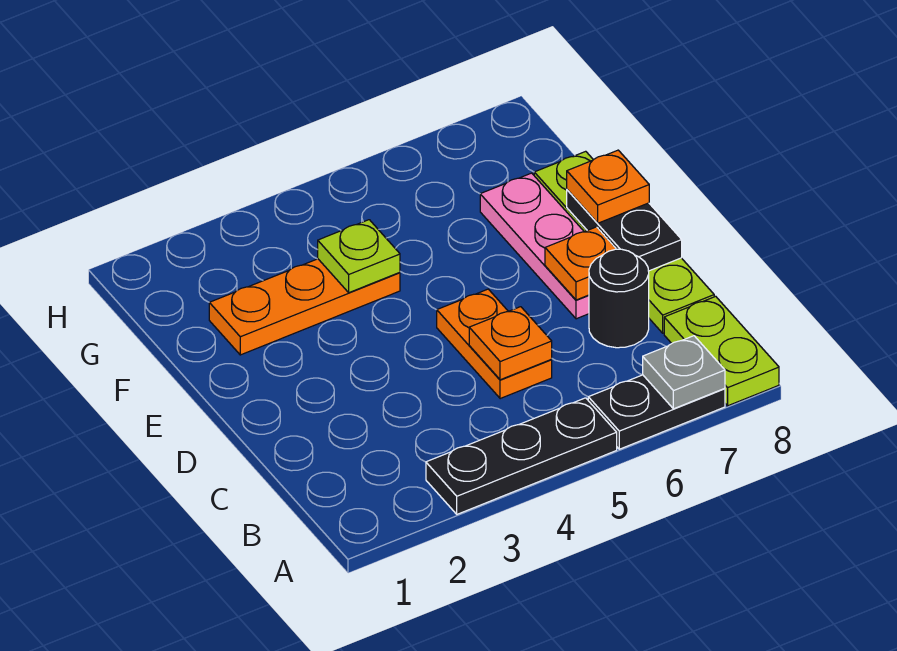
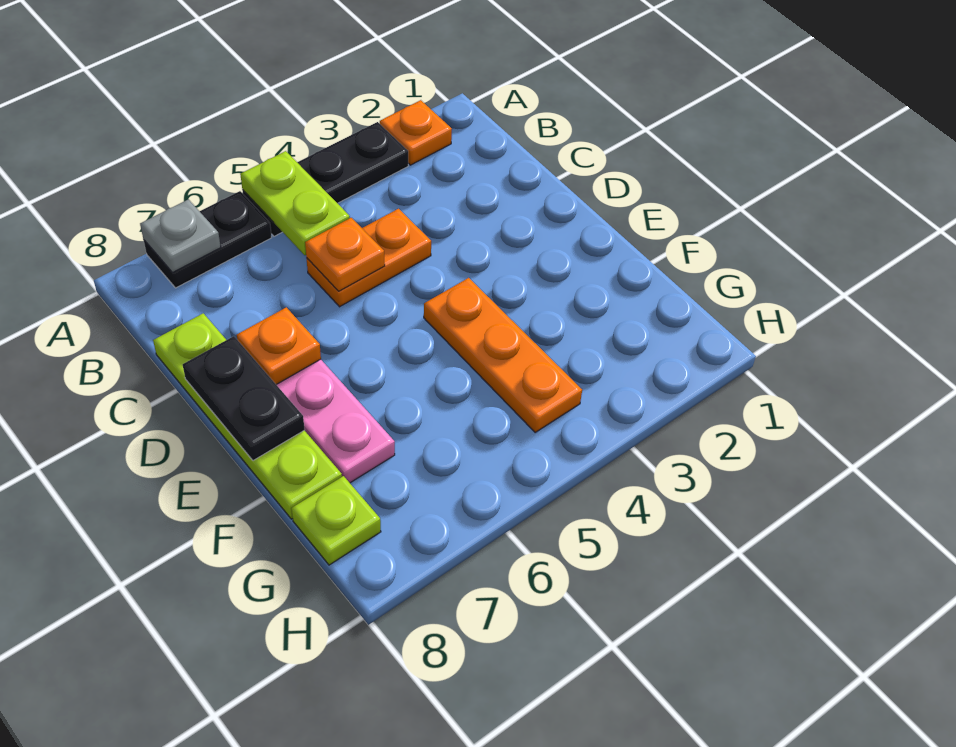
lime plate A8:B8 level 1 -> lime plate A5:B5 level 2
orange plate C5:D5 level 1 -> orange plate C4:C5 level 1
black round brick C7 level 1 -> none
orange plate E8 level 3 -> orange plate A2 level 1
orange plate F2:F4 level 1 -> orange plate E4:G4 level 1
lime plate F4 level 2 -> lime plate G8 level 1

